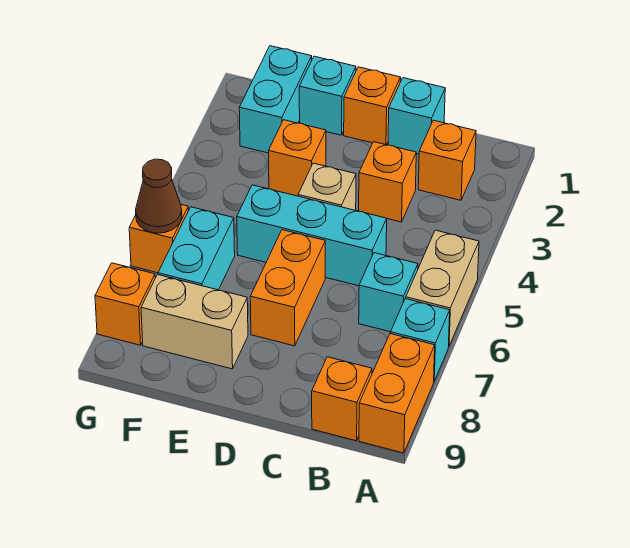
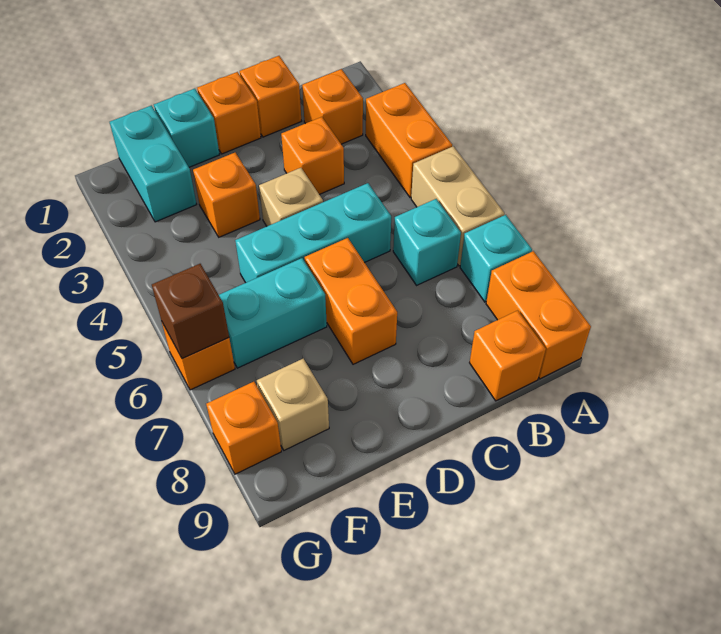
none -> orange brick A3:A4 level 1
cyan brick C1 level 1 -> orange brick C1 level 1
tan brick E8:F8 level 1 -> tan brick F8 level 1
cyan brick F6:F7 level 1 -> cyan brick E6:F6 level 1
brown cone G6 level 2 -> brown brick G6 level 2

